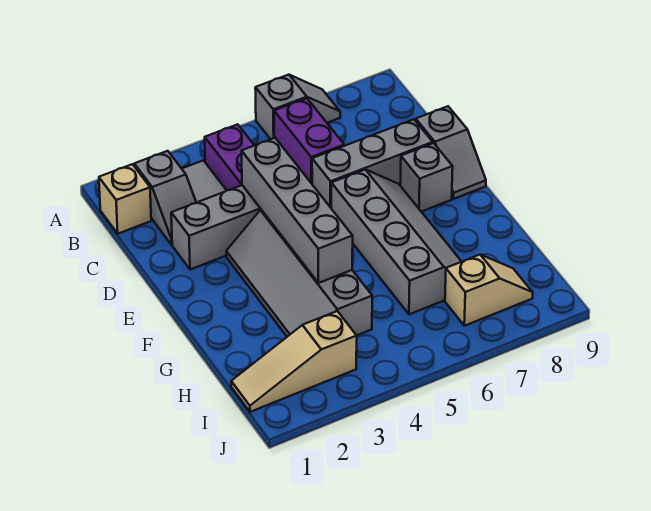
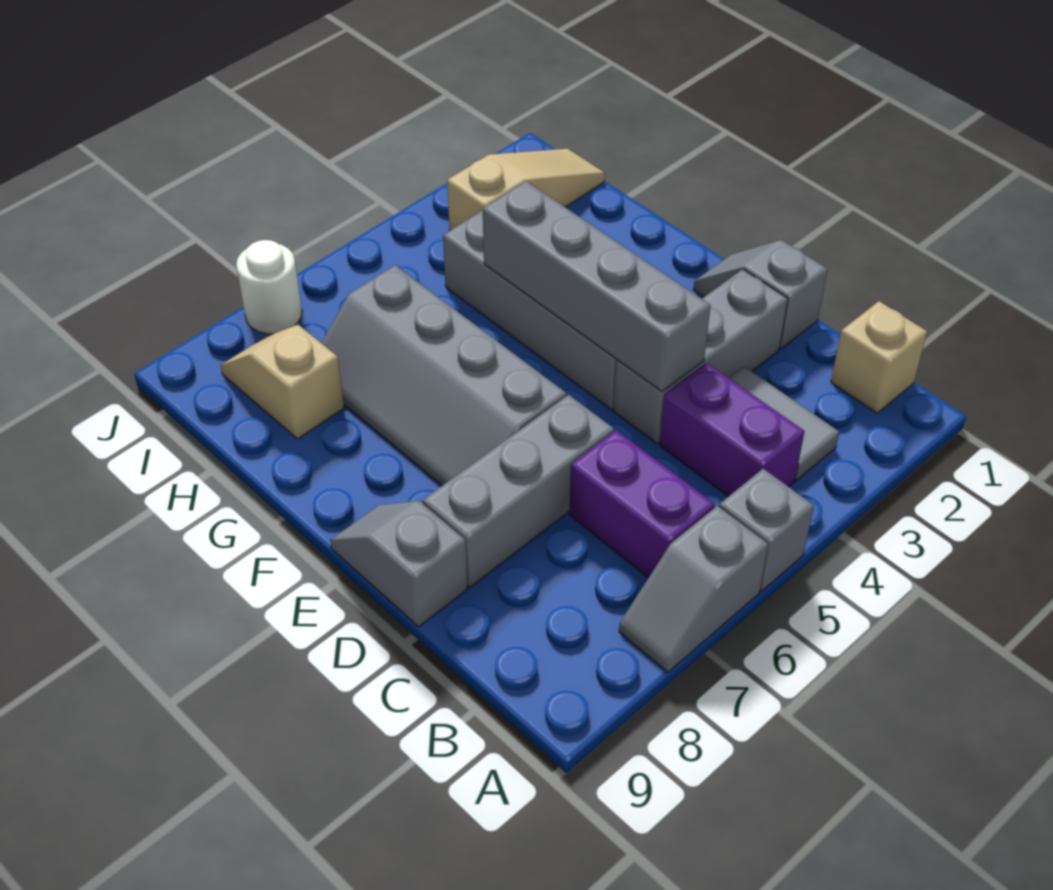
grey slope B2:C2 level 1 top B -> grey slope D1:E1 level 1 top D
grey brick E8 level 1 -> grey brick A5 level 1
tan slope I7:I8 level 1 top 7 -> tan slope H8:I8 level 1 top H
none -> white round brick J7 level 1

